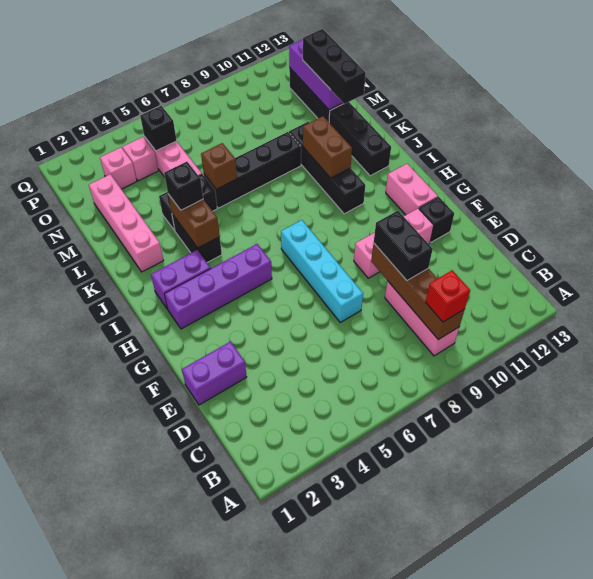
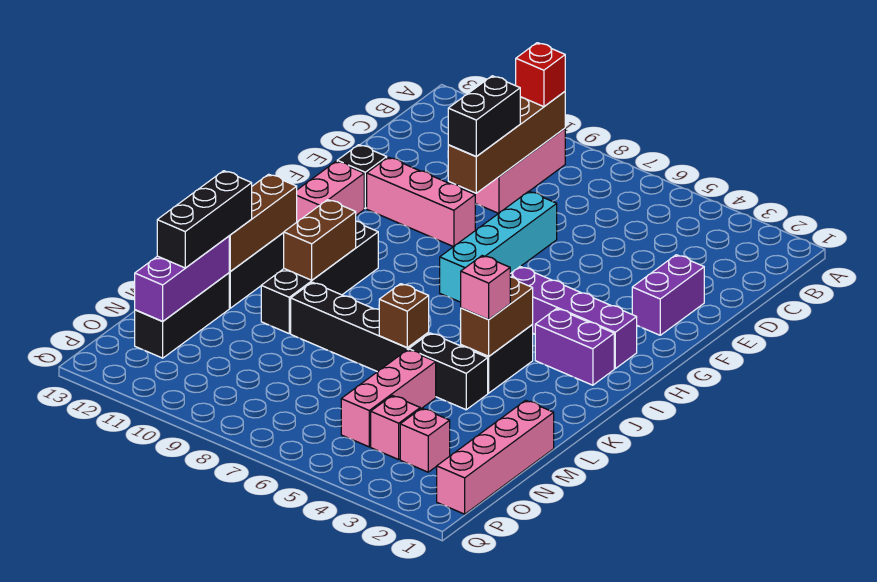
purple brick E1:E2 level 1 -> purple brick E2:F2 level 1
none -> brown brick J12:L12 level 2
pink brick K2:N2 level 1 -> pink brick M1:P1 level 1
black brick K4 level 3 -> pink brick K4 level 3
black brick O5 level 2 -> none

